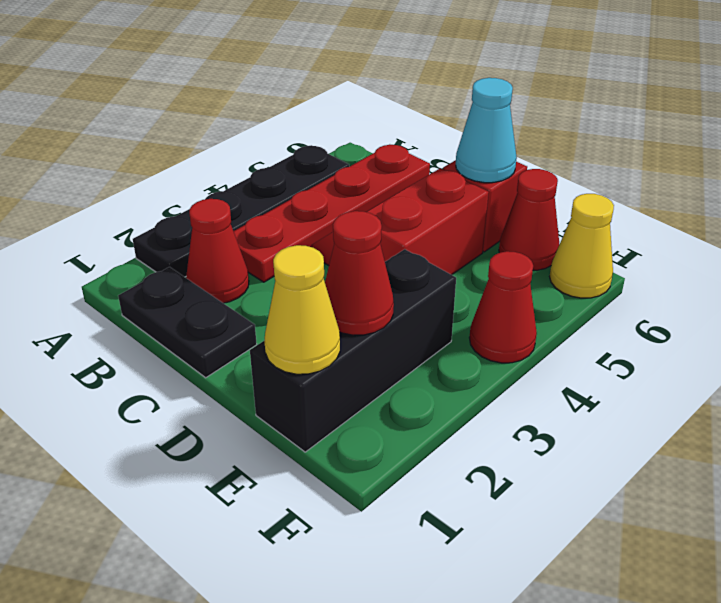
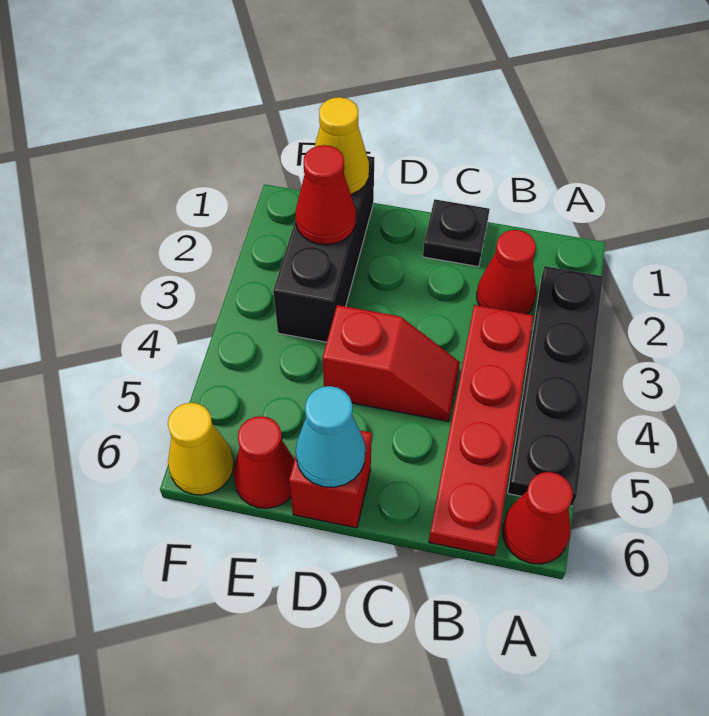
black plate B1:C1 level 1 -> black plate C1 level 1
red slope C4:D5 level 1 top D -> red slope C4:D4 level 1 top D
red cone F4 level 1 -> red cone A6 level 1

